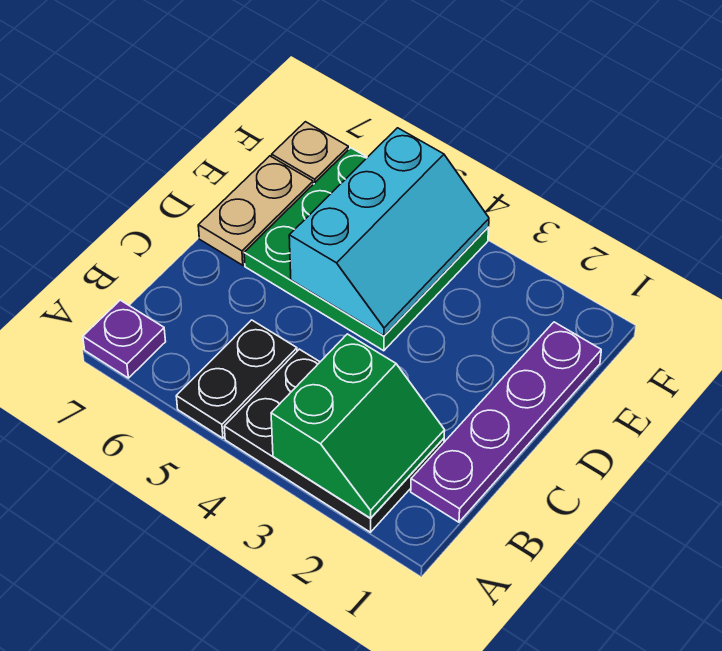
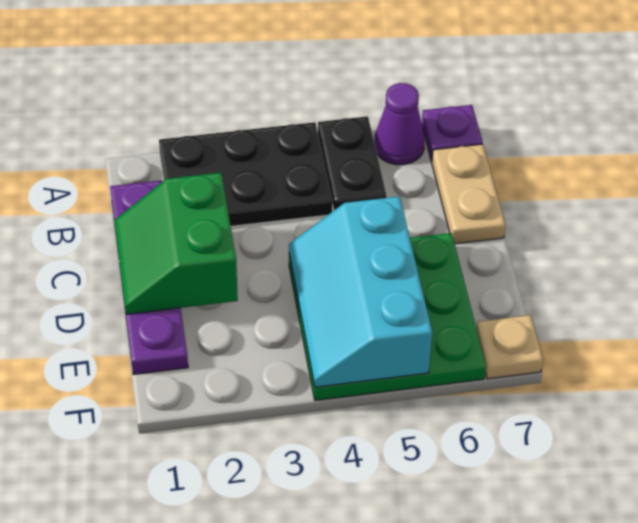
green slope A2:B3 level 2 top 3 -> green slope C1:D2 level 2 top 2
none -> purple cone A6 level 1
tan plate D7:E7 level 1 -> tan plate B7:C7 level 1

